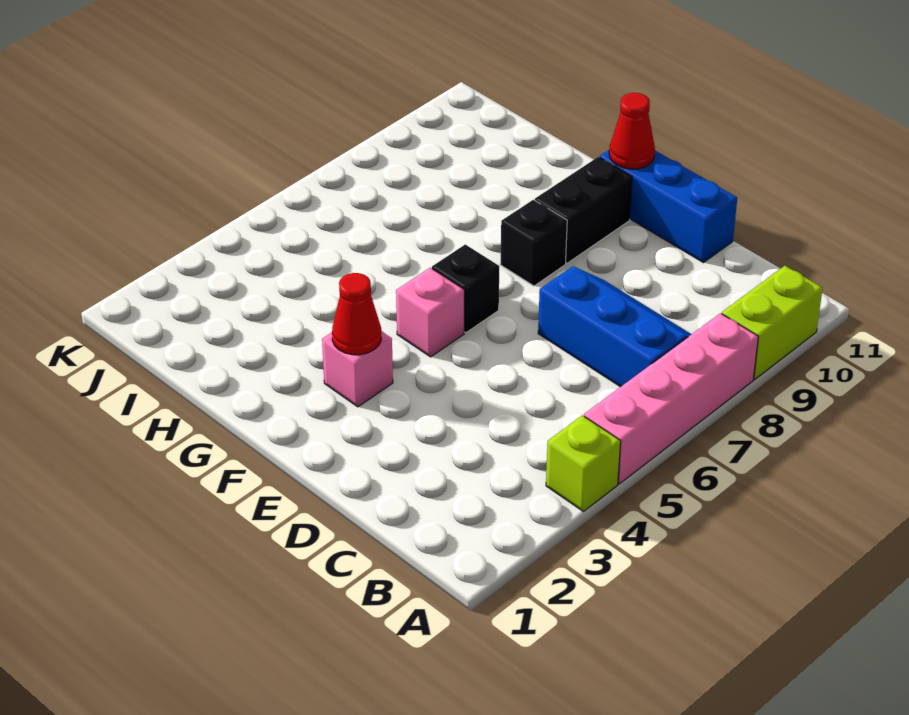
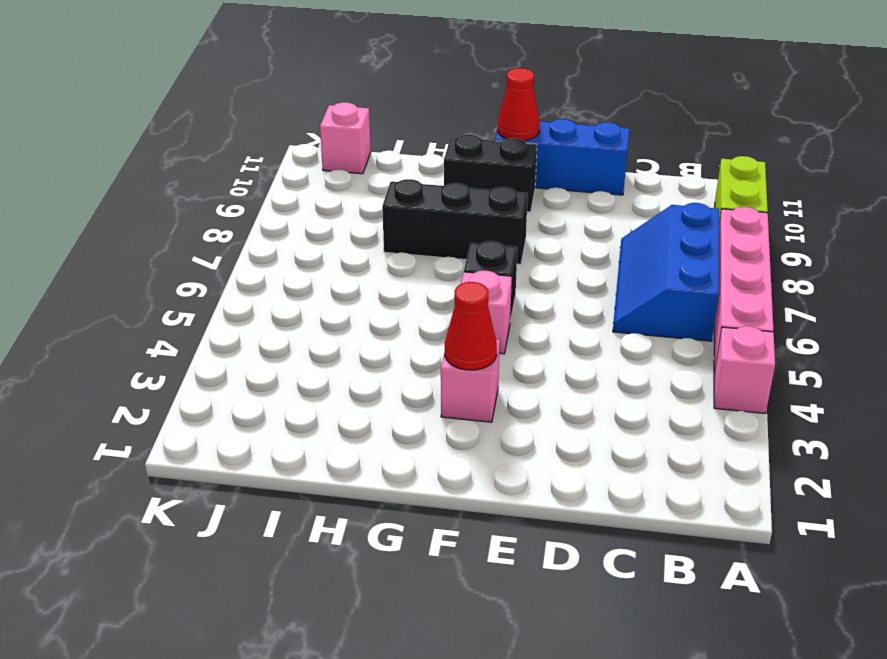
lime brick A4 level 1 -> pink brick A4 level 1
blue slope B7:D8 level 1 top 7 -> blue slope B6:C8 level 1 top B
black brick F8 level 1 -> black brick F8:H8 level 1
black brick F9:F10 level 1 -> black brick F10:G10 level 1
none -> pink brick J11 level 1

